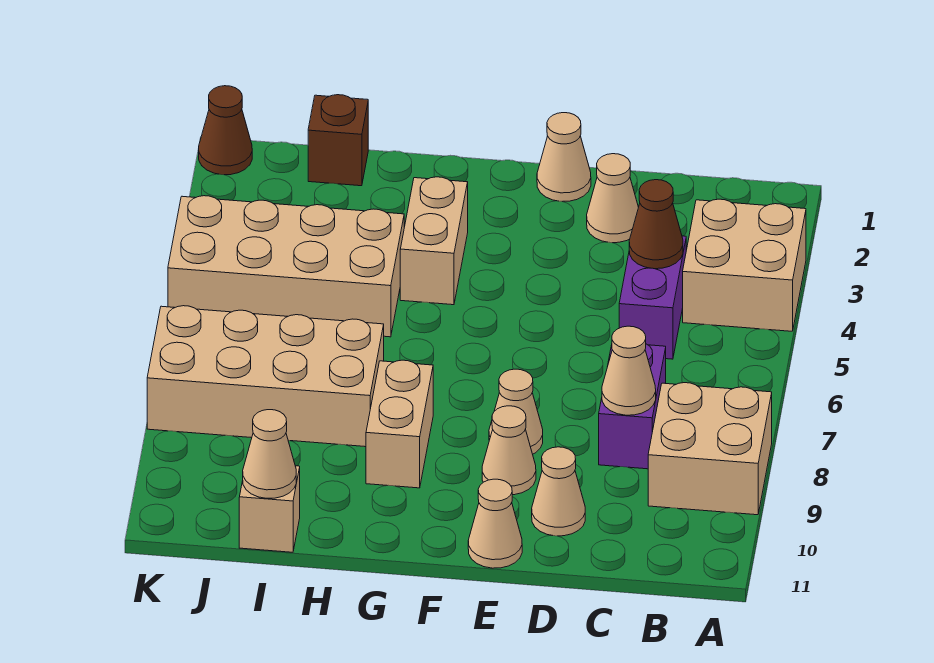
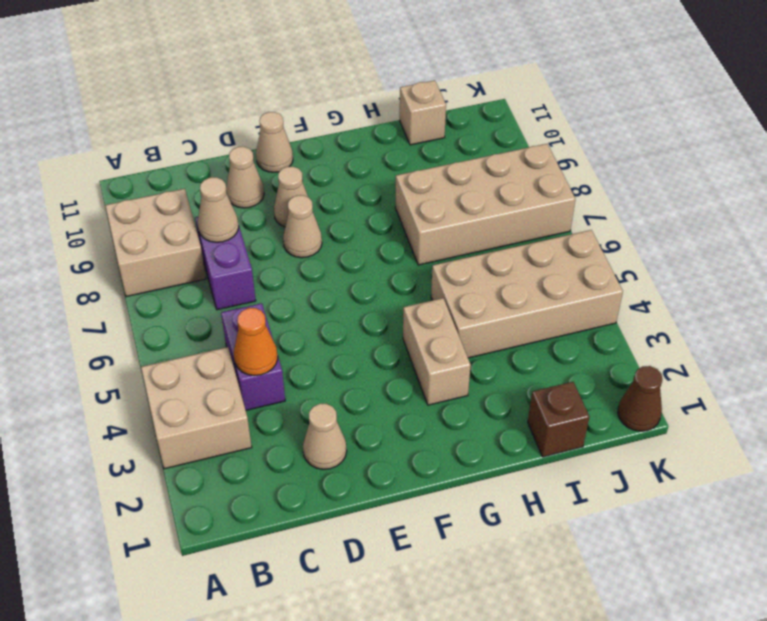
brown cone C4 level 2 -> orange cone C4 level 2
tan cone E1 level 1 -> none
tan brick G8:G9 level 1 -> none
tan cone I11 level 2 -> none

